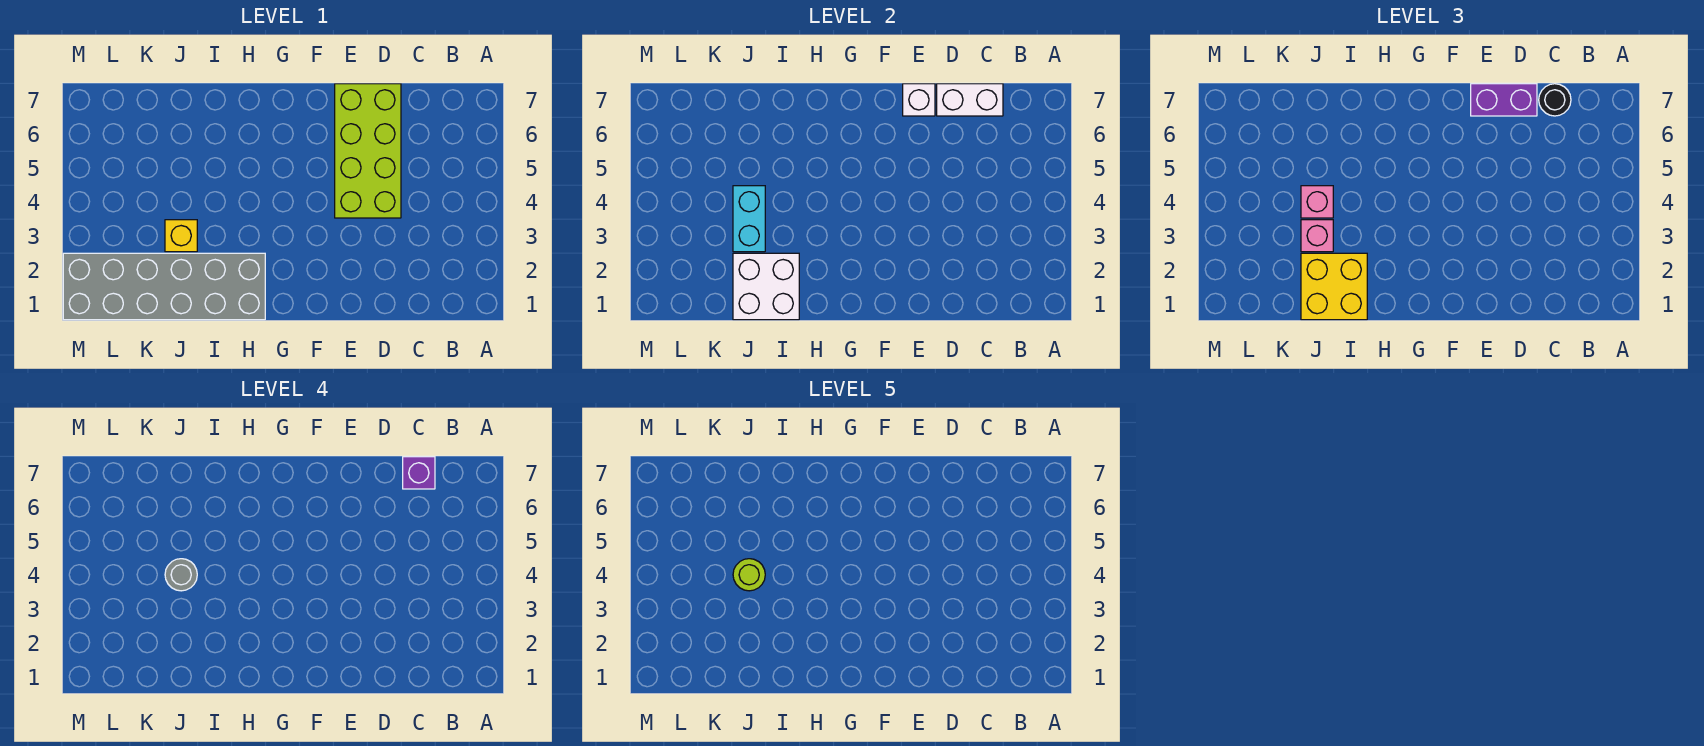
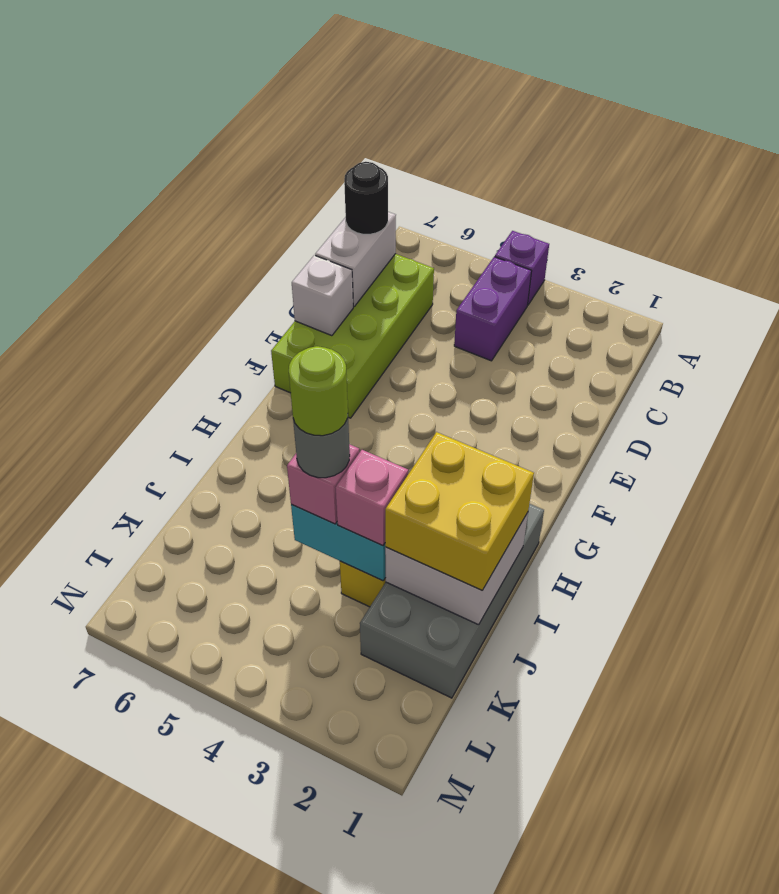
purple brick C7 level 4 -> purple brick A4 level 1
lime brick D4:E7 level 1 -> lime brick C6:F7 level 1
purple brick D7:E7 level 3 -> purple brick B4:C4 level 1
grey brick H1:M2 level 1 -> grey brick H1:K2 level 1

